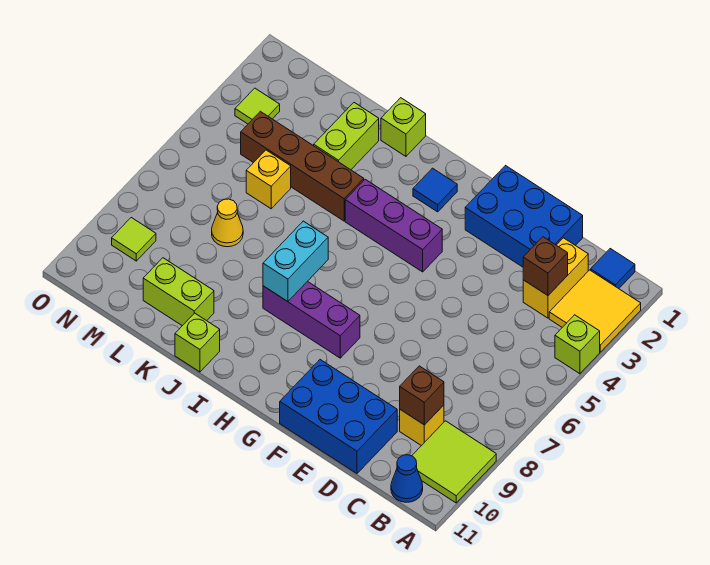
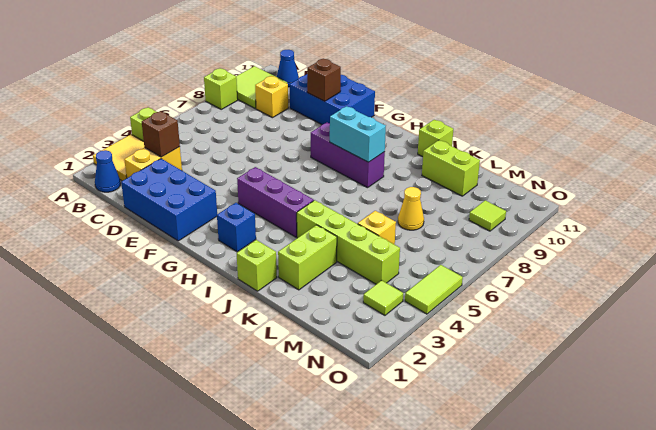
none -> lime brick A8 level 1
blue tile B1 level 1 -> blue cone B1 level 1
brown brick C9 level 2 -> brown brick E10 level 2
blue tile H2 level 1 -> blue brick H2 level 1
cyan brick I7:I8 level 2 -> cyan brick H8:I8 level 2
brown brick J4:M4 level 1 -> lime brick J4:M4 level 1
none -> lime tile O4:O5 level 1

